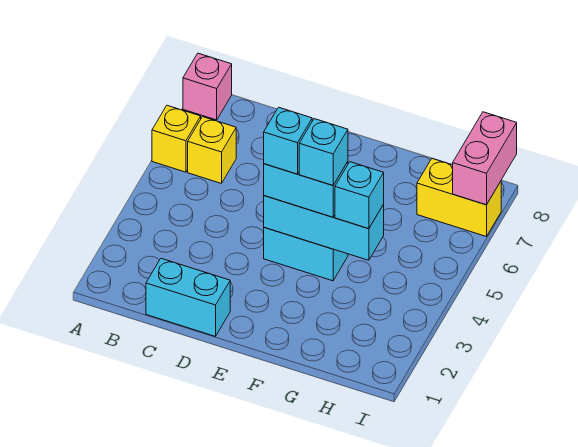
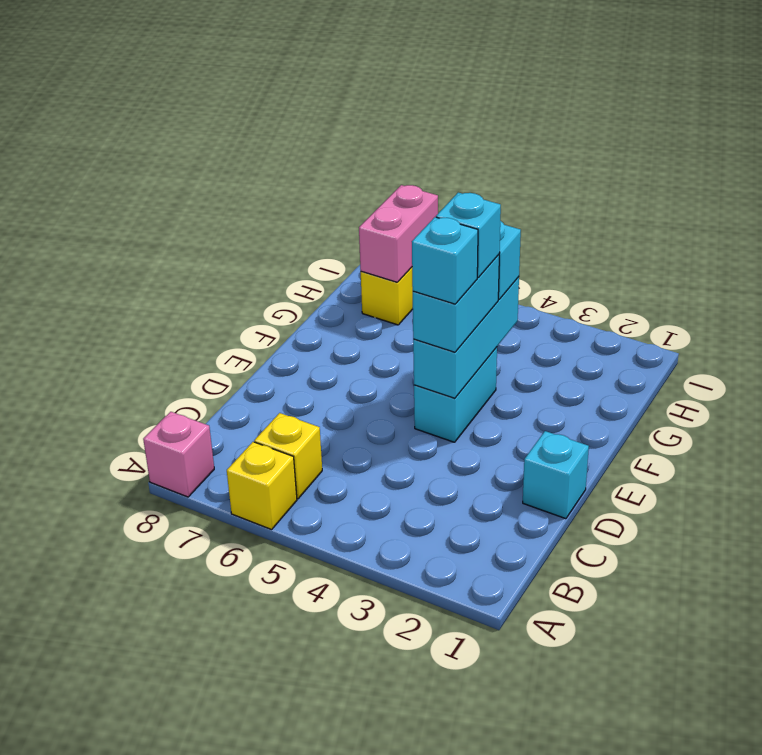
cyan brick C1:D1 level 1 -> cyan brick D1 level 1
pink brick I7:I8 level 2 -> pink brick H7:I7 level 2

